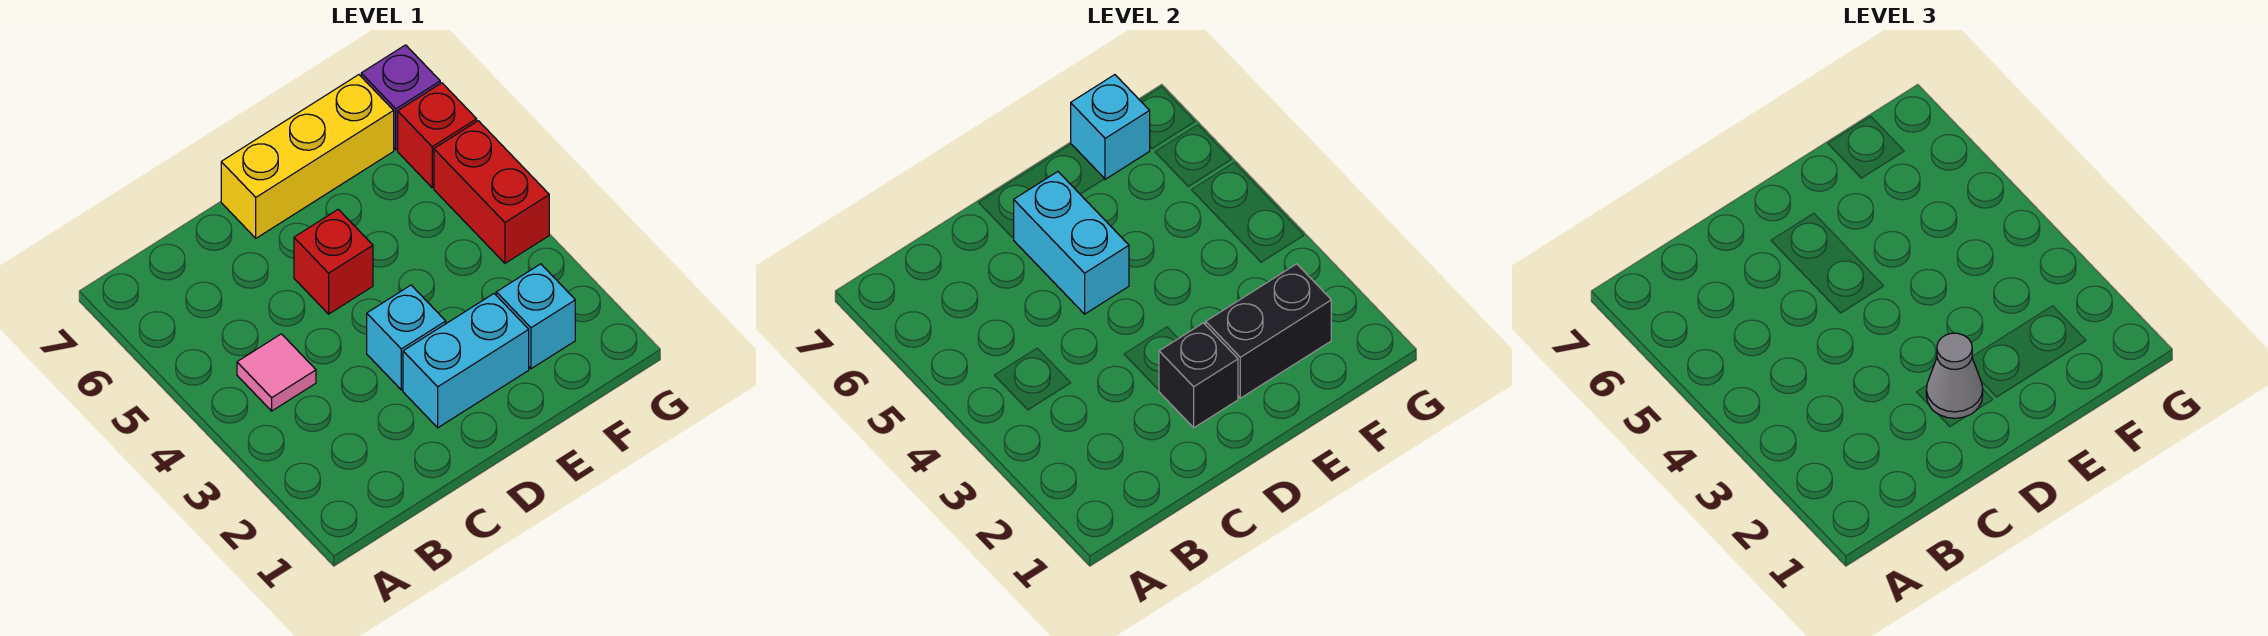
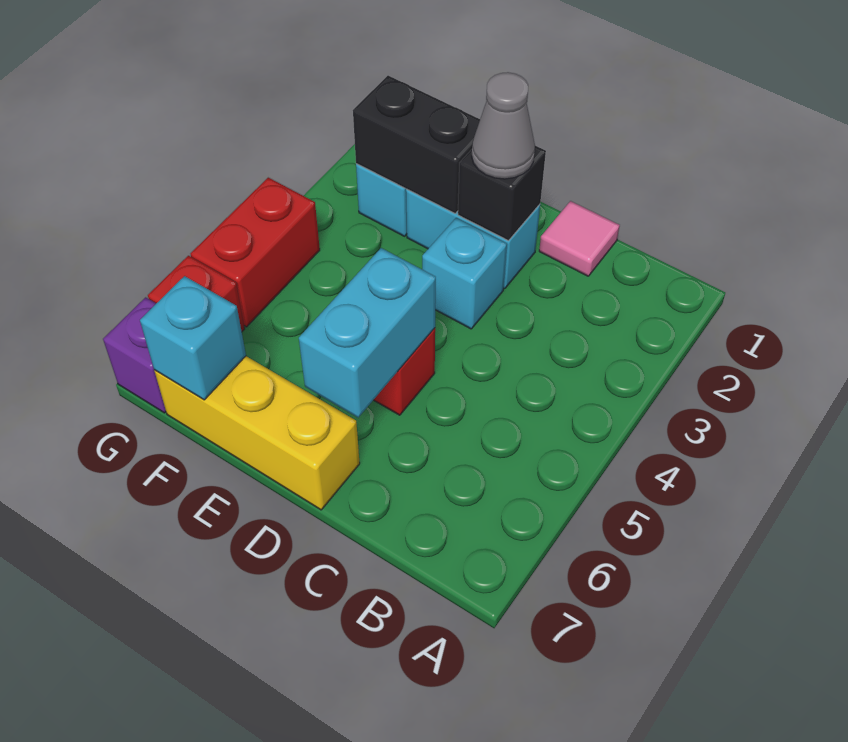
pink tile B4 level 1 -> pink tile C1 level 1

